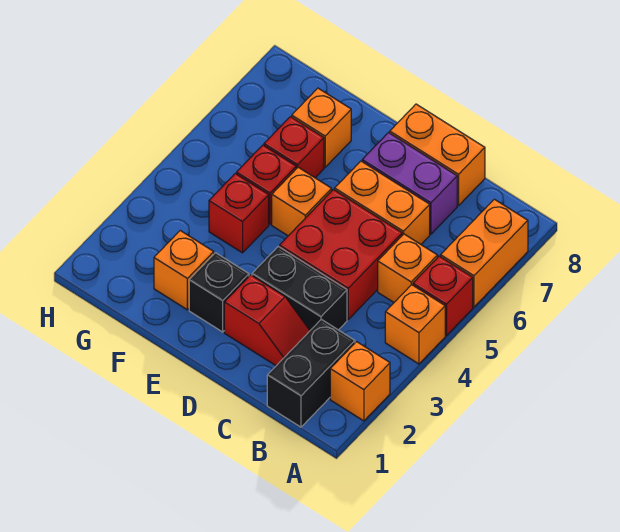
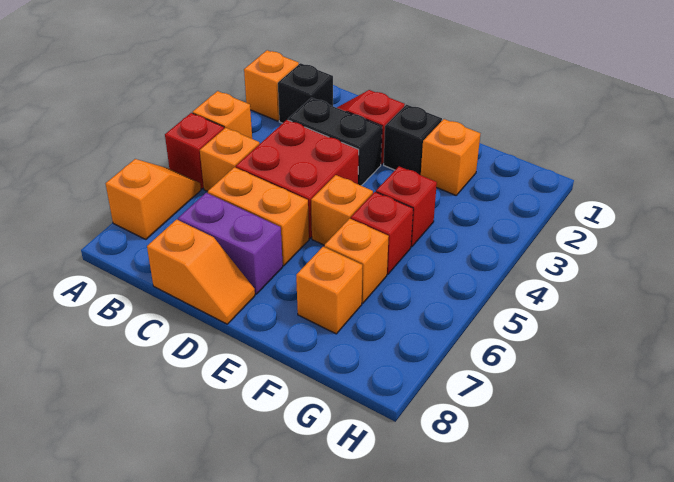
orange brick A6:A7 level 1 -> orange slope A6:A7 level 1 top 7
black brick B1:B2 level 1 -> black brick B2 level 1
orange brick C8:D8 level 1 -> orange slope C8:D8 level 1 top C
red brick F6 level 1 -> orange brick F6 level 1

